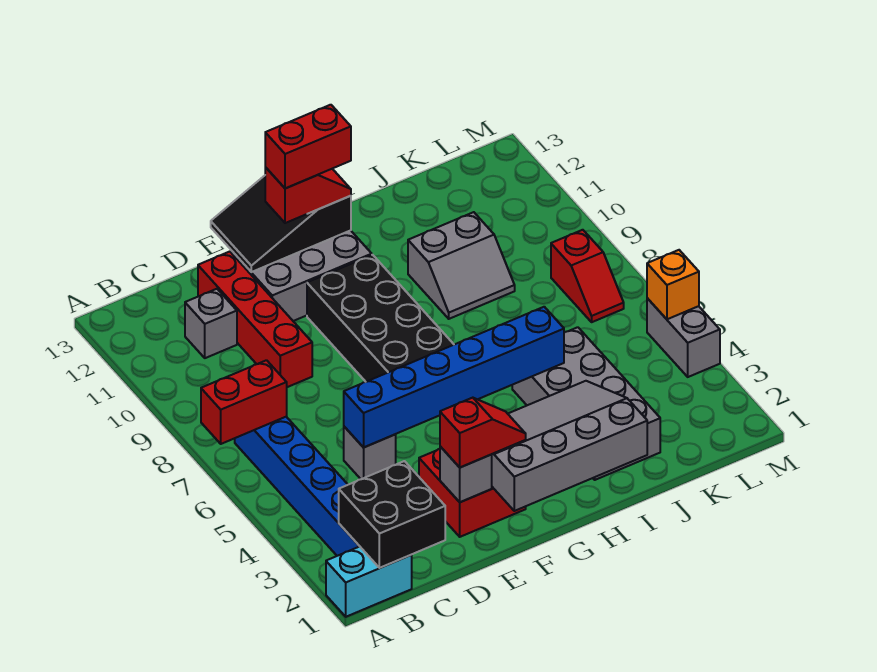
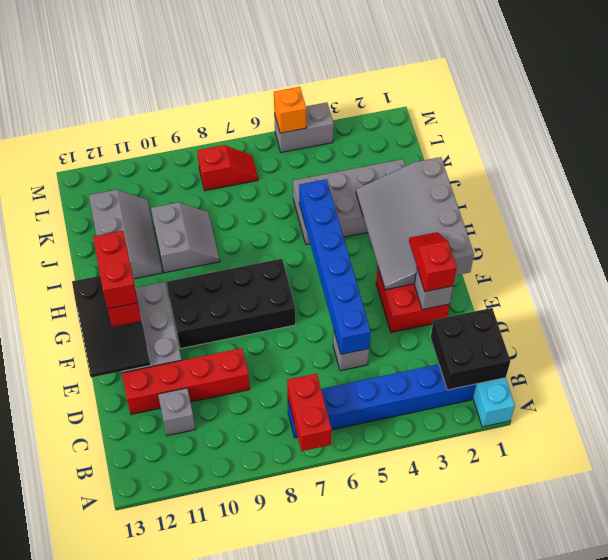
none -> grey slope I11:K12 level 1 top 12

